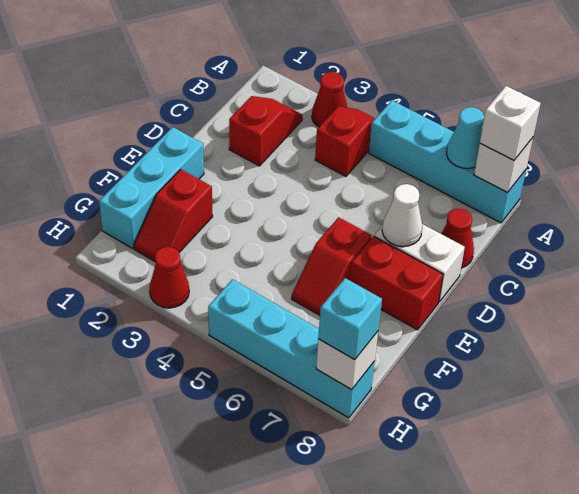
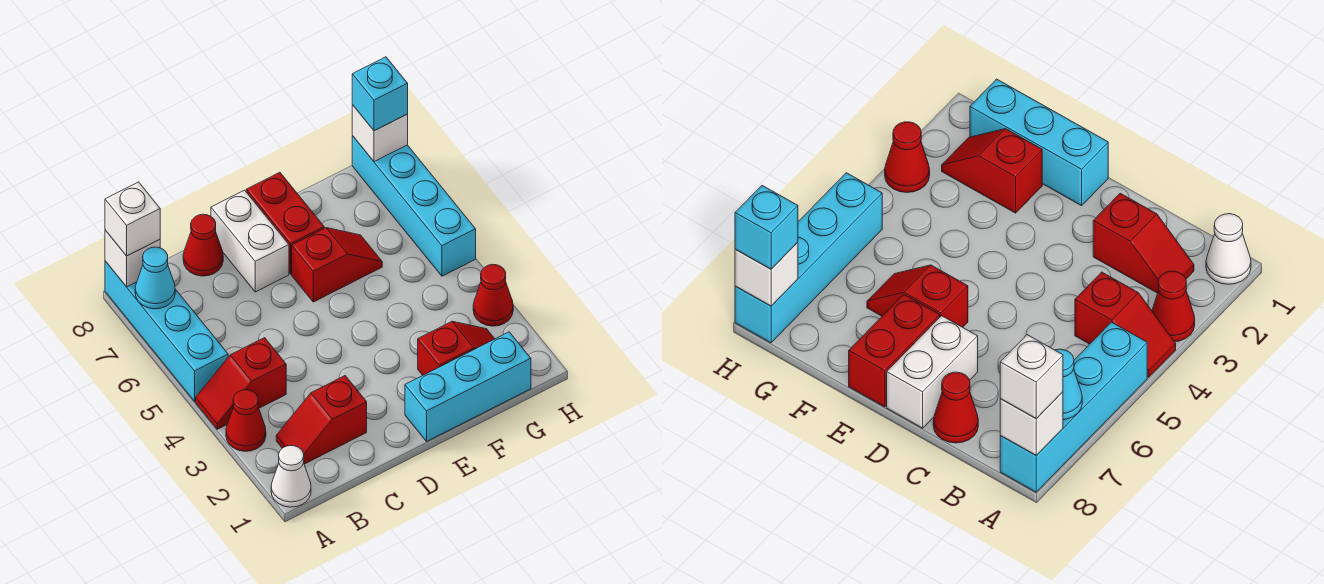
white cone D7 level 2 -> white cone A1 level 1

